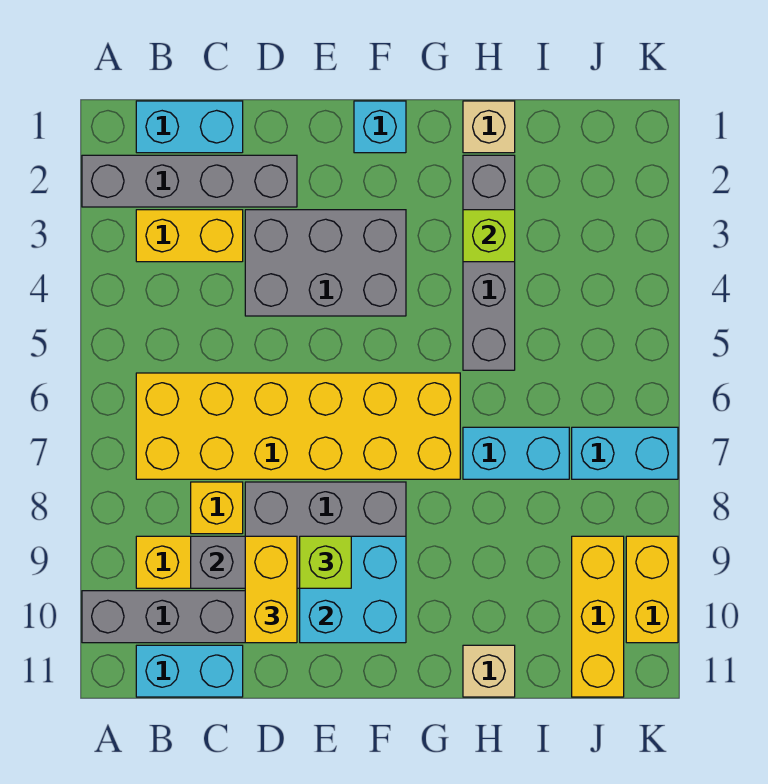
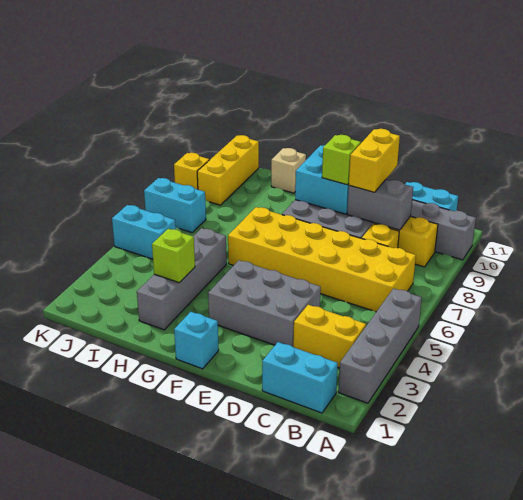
grey brick A2:D2 level 1 -> grey brick A2:A5 level 1
tan brick H1 level 1 -> none
cyan brick H7:I7 level 1 -> cyan brick J5:K5 level 1
yellow brick K9:K10 level 1 -> yellow brick K9 level 1

